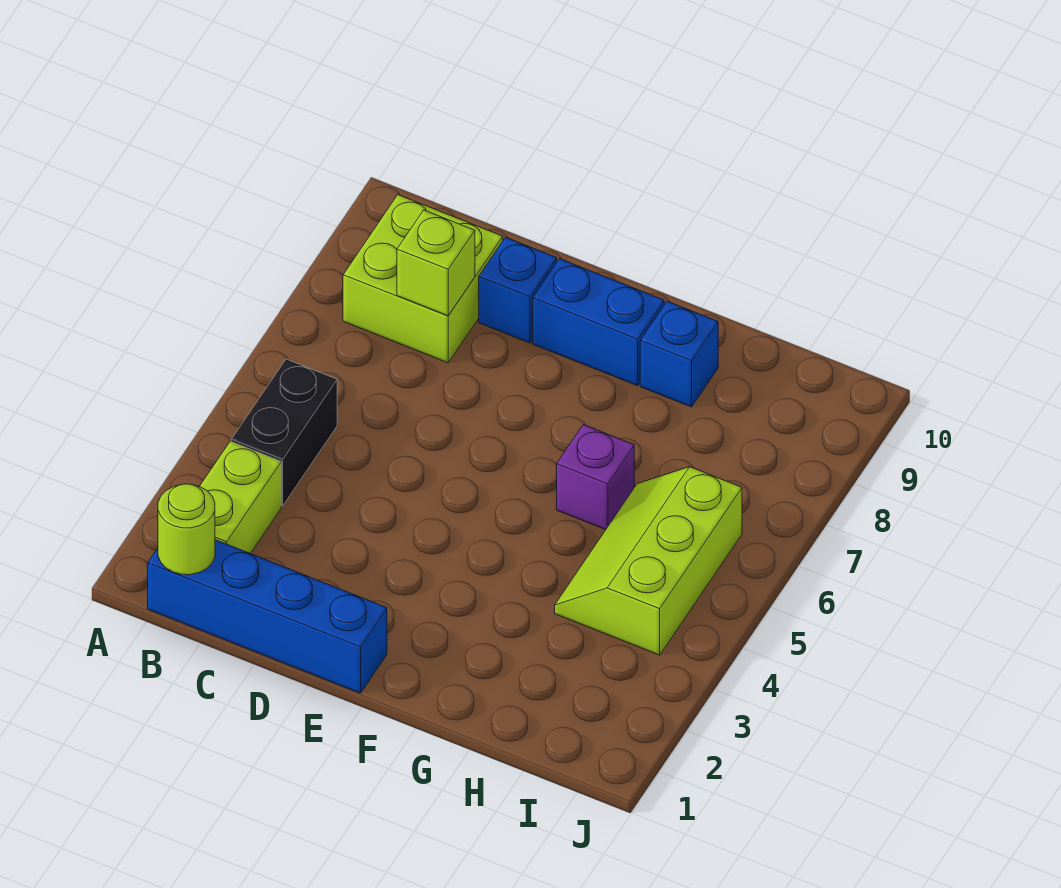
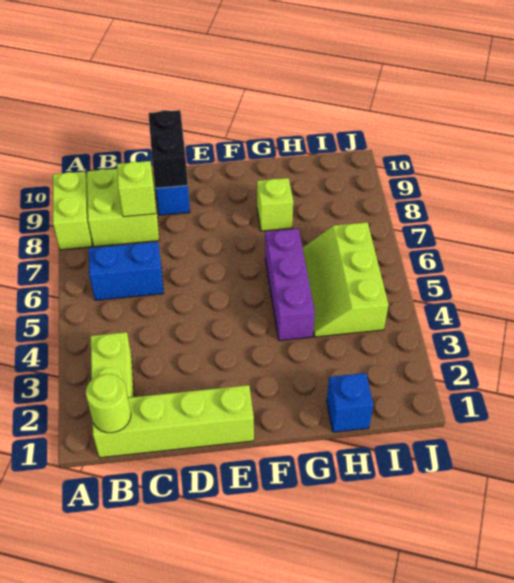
none -> lime brick A8:A9 level 1
blue brick B1:E1 level 1 -> lime brick B1:E1 level 1
black brick B4:B5 level 1 -> black brick D9:D10 level 2
blue brick E9:F9 level 1 -> blue brick B6:C6 level 1
purple brick G6 level 1 -> purple brick G4:G6 level 1
none -> lime brick G8 level 1
blue brick G9 level 1 -> blue brick H1 level 1

